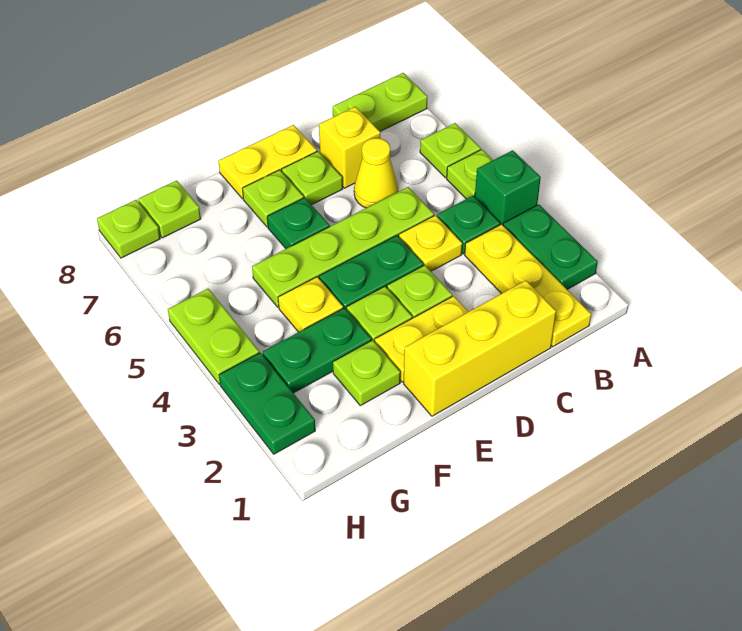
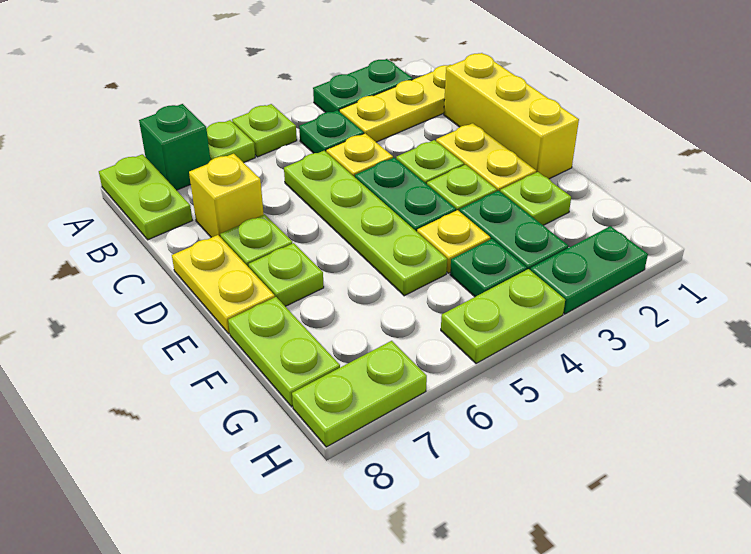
green brick A4 level 1 -> green brick A7 level 1
yellow cone C6 level 1 -> none
green plate E6 level 1 -> green plate G4 level 1
lime plate G8 level 1 -> lime plate F8:G8 level 1
lime plate H8 level 1 -> lime plate H7:H8 level 1

